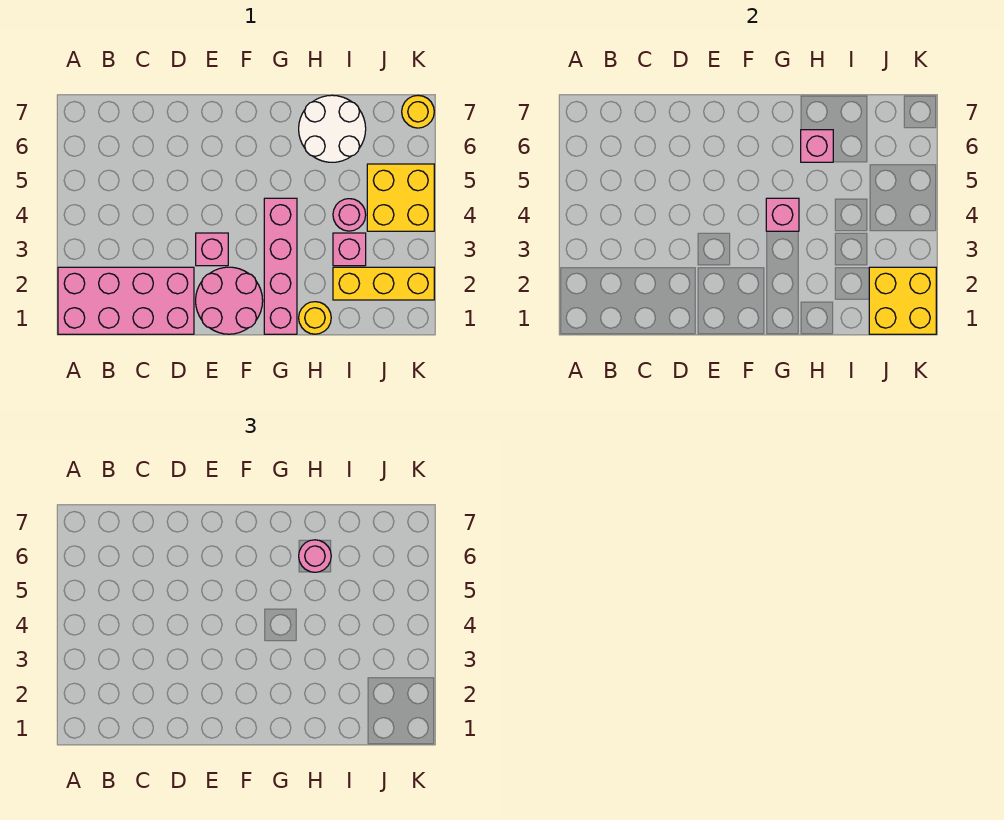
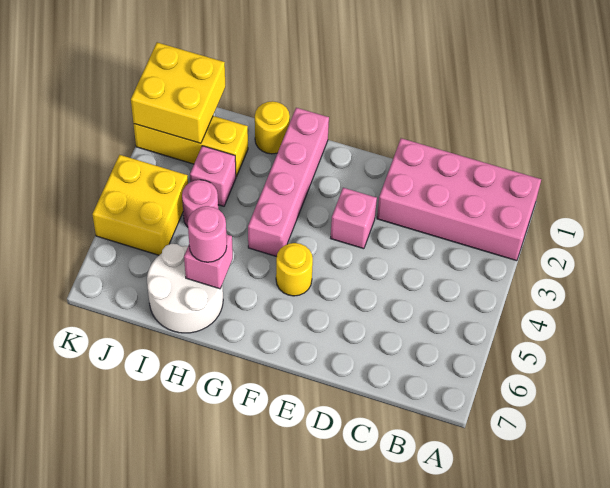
pink round brick E1:F2 level 1 -> none
pink brick G4 level 2 -> none
yellow round brick K7 level 1 -> yellow round brick F5 level 1

